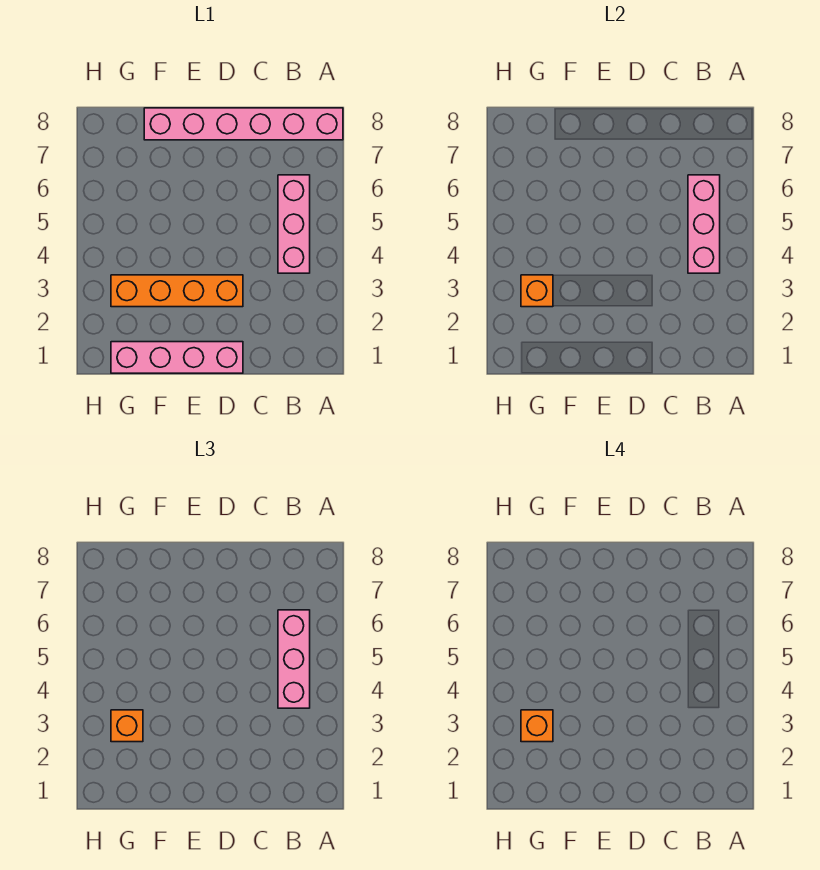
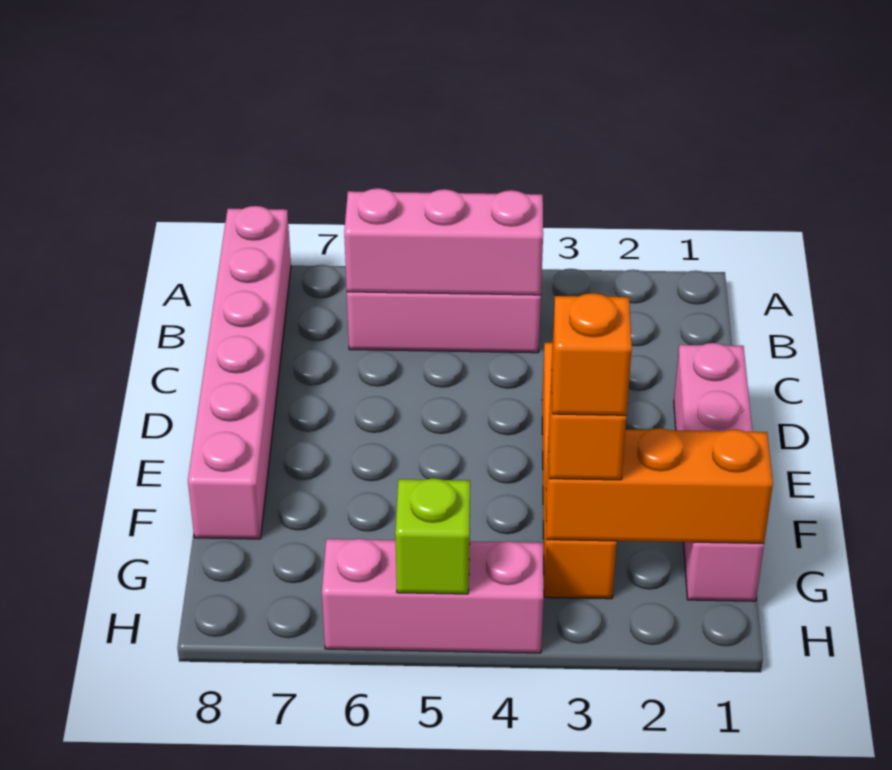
pink brick B4:B6 level 3 -> pink brick H4:H6 level 1
orange brick G3 level 2 -> orange brick G1:G3 level 2
none -> lime brick H5 level 2

